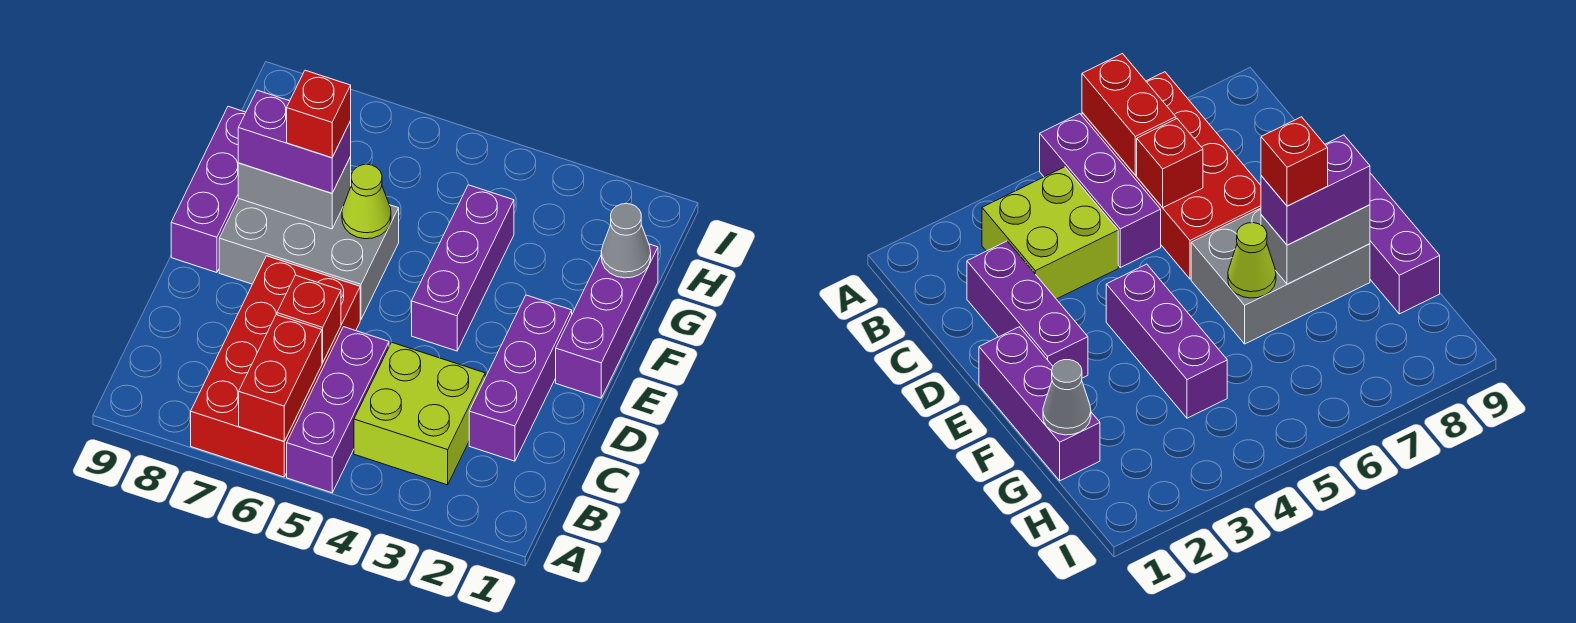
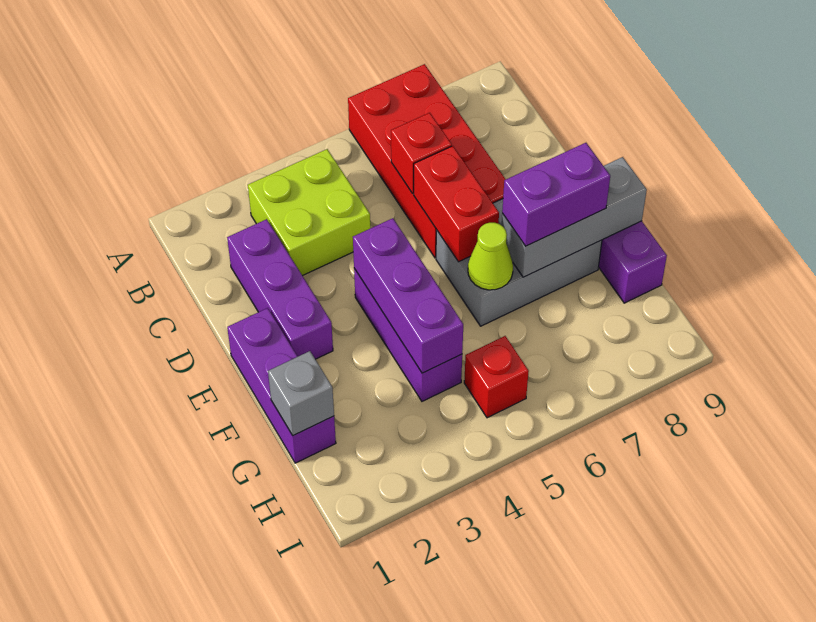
purple brick A5:C5 level 1 -> purple brick E4:G4 level 2
red brick A6:B6 level 2 -> red brick D6:E6 level 2
grey brick F7:F8 level 2 -> grey brick F7:F9 level 2
red brick F7 level 4 -> red brick H5 level 1
grey cone G1 level 2 -> grey brick G1 level 2

